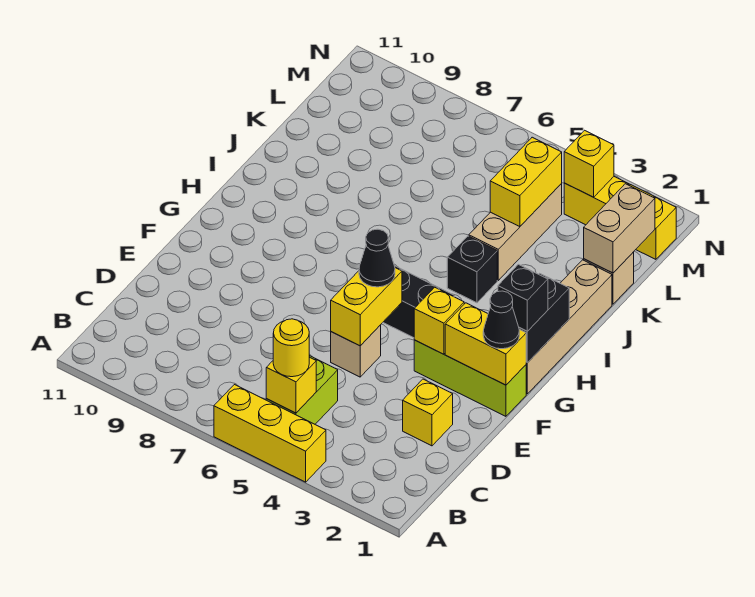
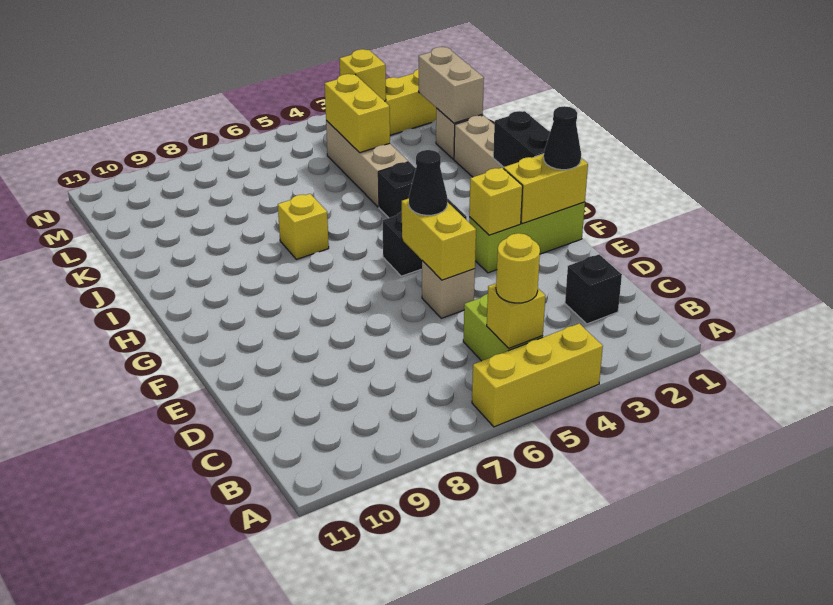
yellow brick D2 level 1 -> yellow brick I7 level 1
black brick G1 level 3 -> black brick C2 level 1

